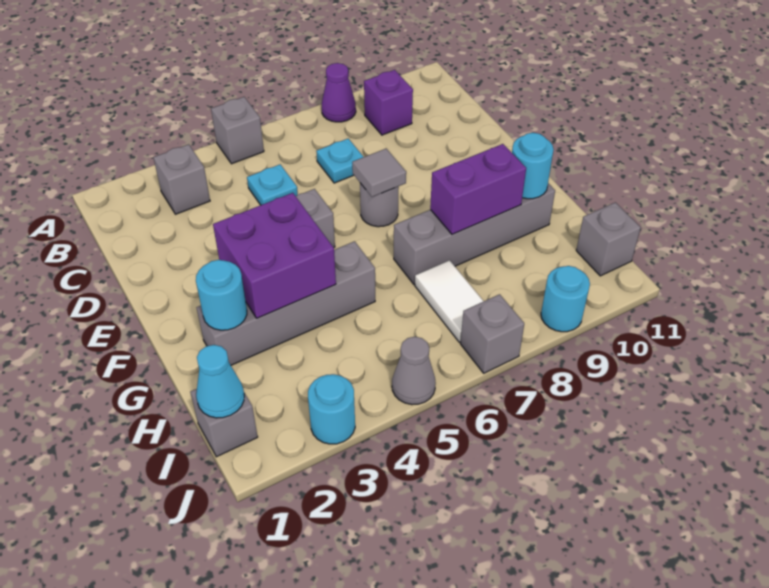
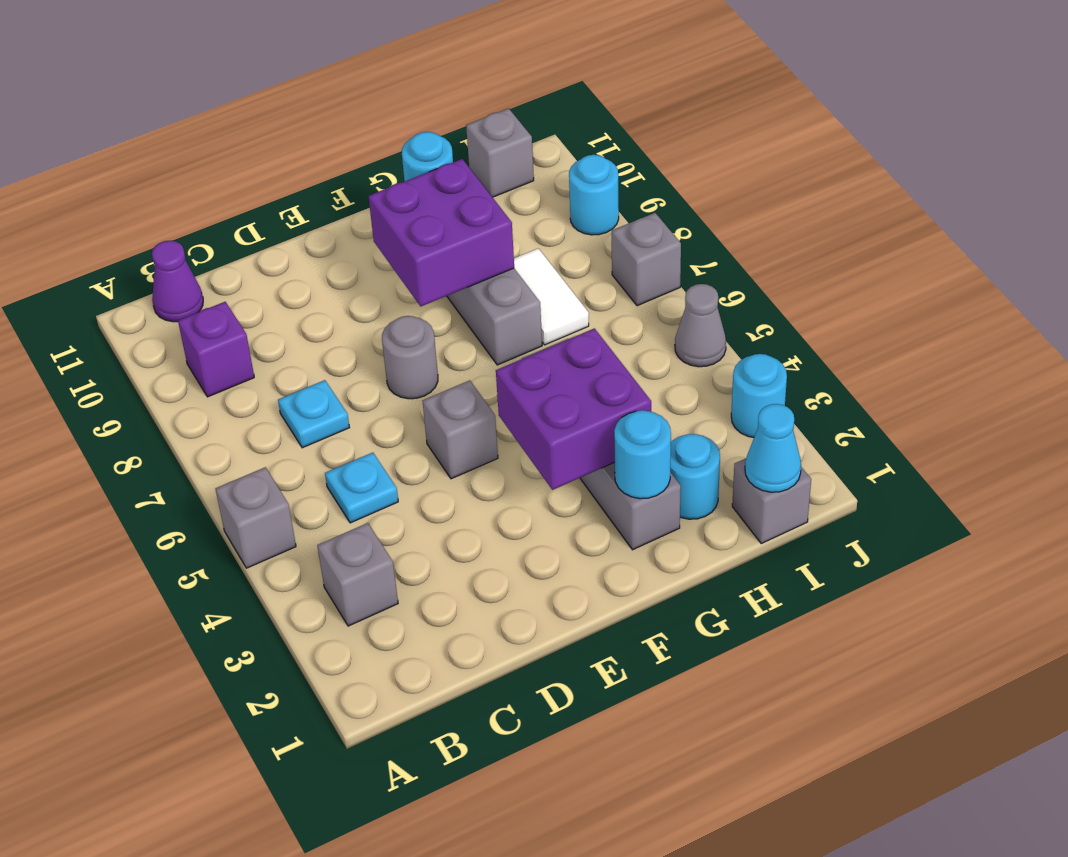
purple cone A8 level 1 -> purple cone B11 level 1
grey tile E7 level 2 -> none
purple brick G8:G9 level 2 -> purple brick F8:G9 level 2
none -> cyan round brick H2 level 1
white tile H7:I7 level 1 -> white tile H7:H8 level 1

